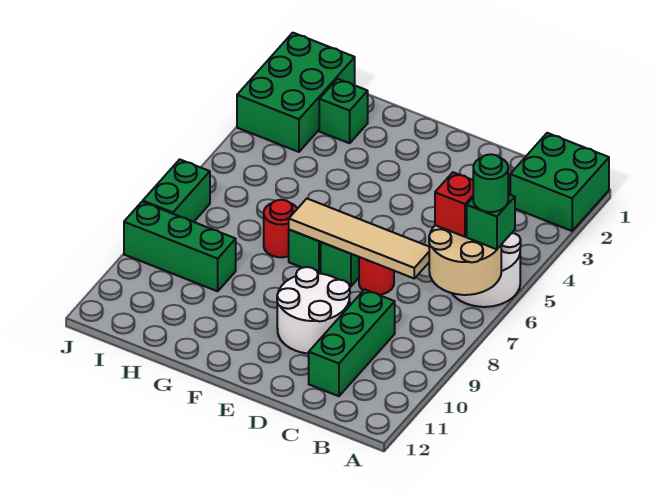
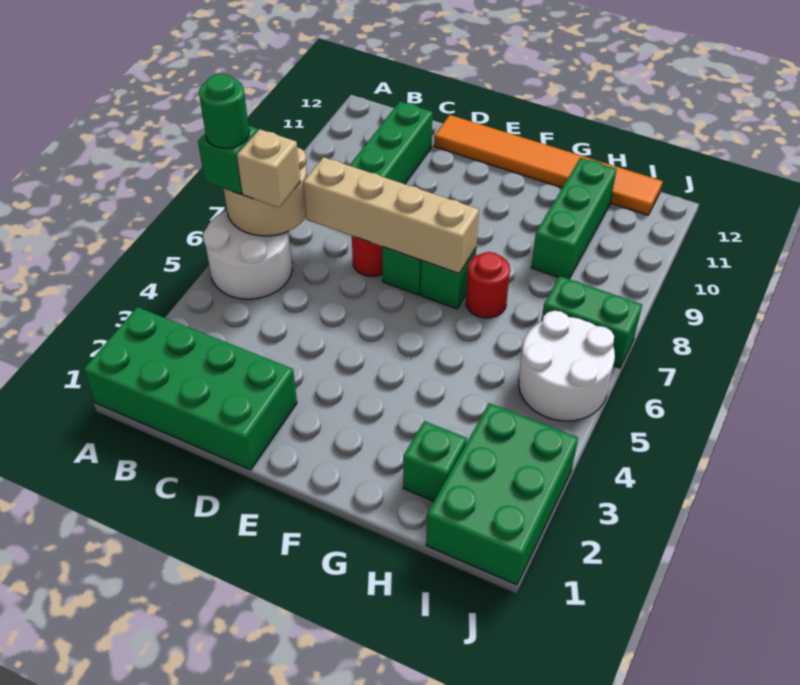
green brick A1:B2 level 1 -> green brick A1:D2 level 1
red brick B6 level 3 -> tan brick B6 level 3
tan tile C7:F7 level 2 -> tan brick C7:F7 level 2
white round brick D9:E10 level 1 -> white round brick I5:J6 level 1
none -> orange tile D12:I12 level 1
green brick H9:J9 level 1 -> green brick H9:H11 level 1
green brick J7:J8 level 1 -> green brick I7:J7 level 1

